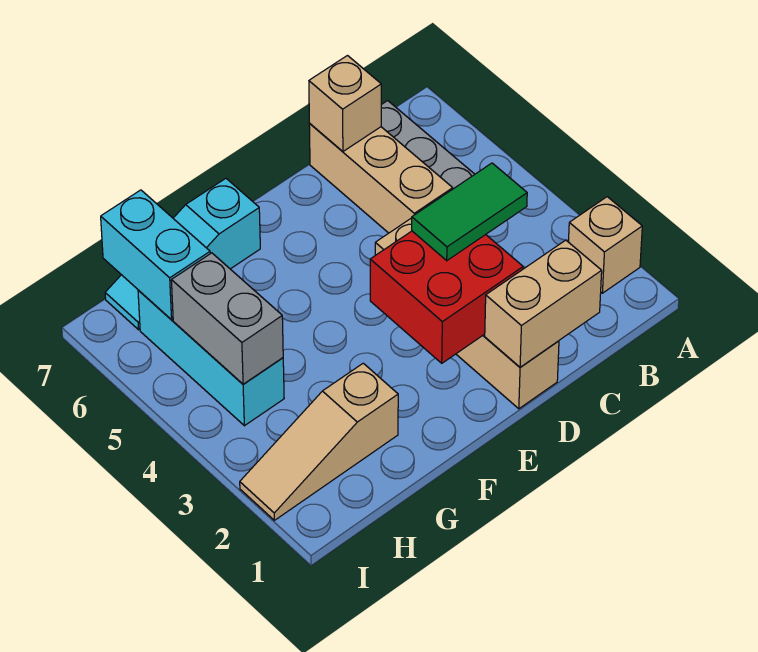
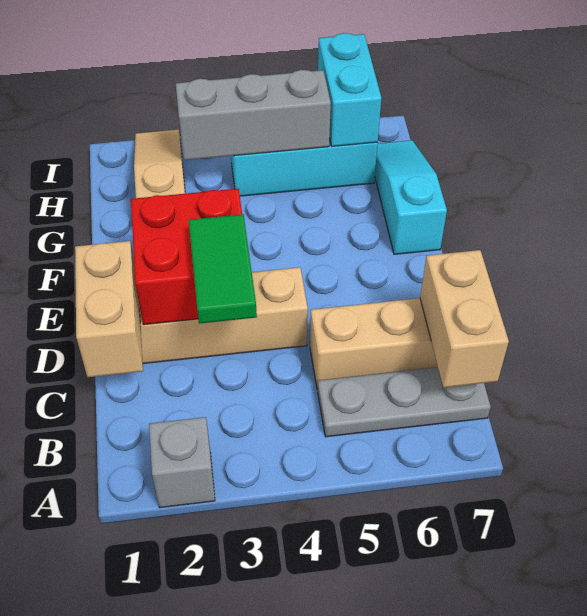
tan brick A2 level 1 -> grey brick A2 level 1
tan brick C7 level 2 -> tan brick B7:C7 level 2
grey brick H4:H5 level 2 -> grey brick H3:H5 level 2
cyan brick H6:H7 level 2 -> cyan brick H6:I6 level 2

